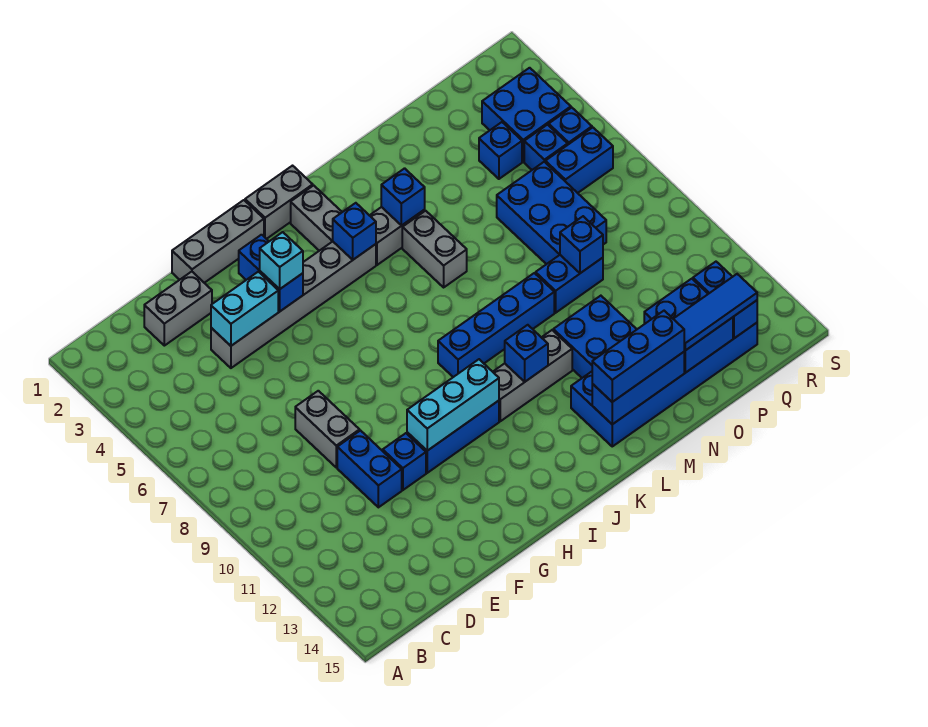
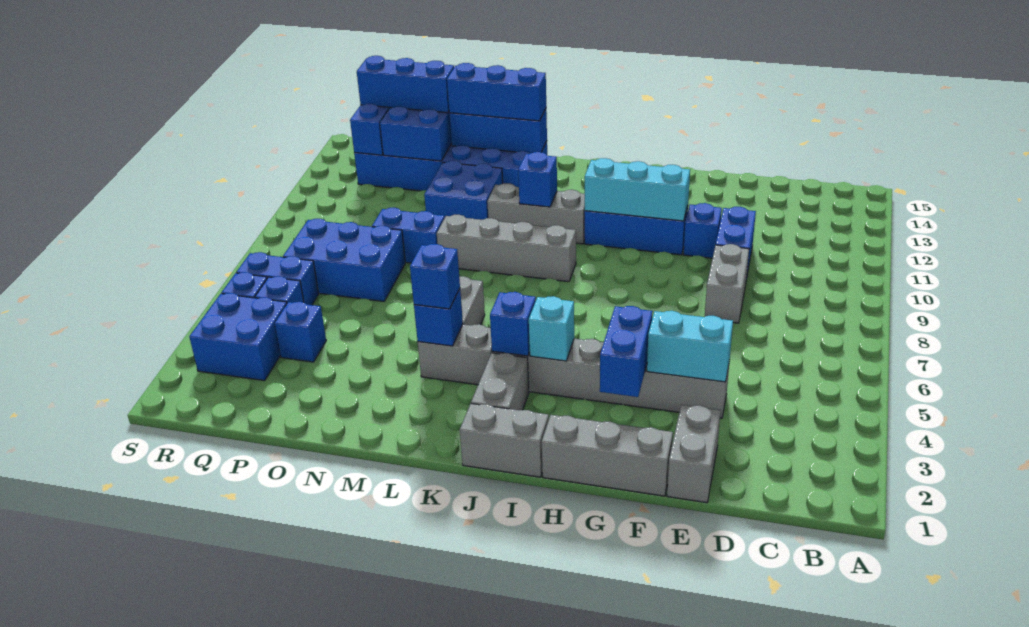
grey brick D2:E2 level 1 -> grey brick E1:E2 level 1
cyan brick G4 level 3 -> cyan brick I4 level 2
blue brick J9:M9 level 1 -> grey brick J9:M9 level 1
blue brick O6:P8 level 1 -> blue brick O7:Q8 level 1
blue brick O9 level 2 -> blue brick L4 level 3
blue tile O14:Q14 level 3 -> blue brick O14:Q14 level 3

